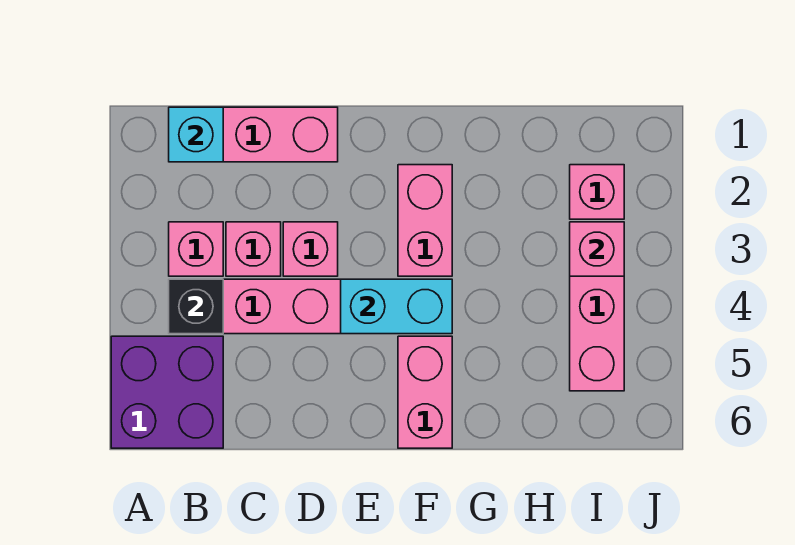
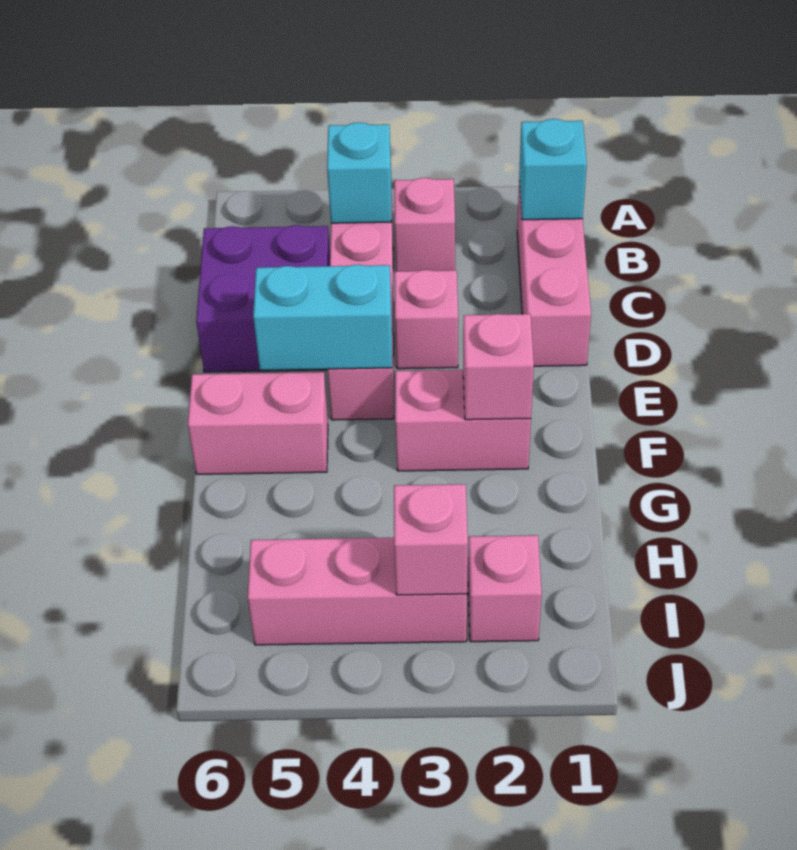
purple brick A5:B6 level 1 -> purple brick C5:D6 level 1
black brick B4 level 2 -> cyan brick B4 level 2
pink brick C3 level 1 -> pink brick F2 level 2
cyan brick E4:F4 level 2 -> cyan brick E4:E5 level 2

